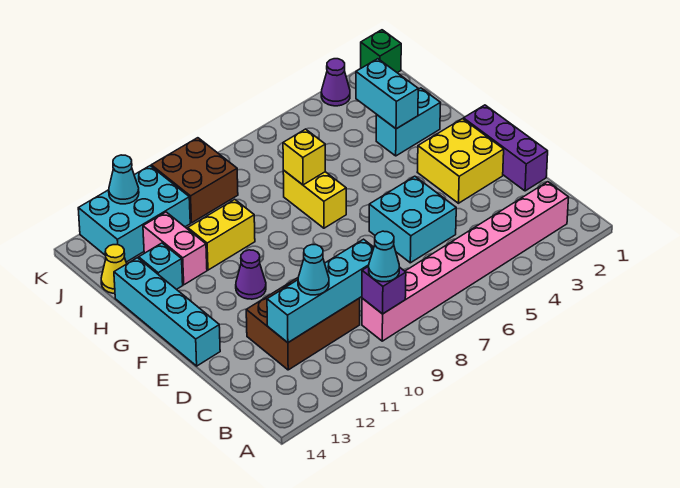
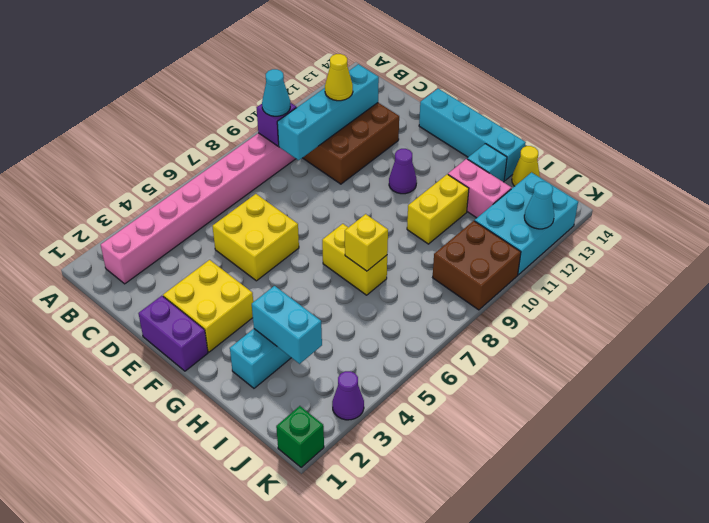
cyan cone C11 level 3 -> yellow cone C11 level 3
purple brick D1:F1 level 1 -> purple brick E1:F1 level 1
cyan brick D5:E6 level 1 -> yellow brick D5:E6 level 1

